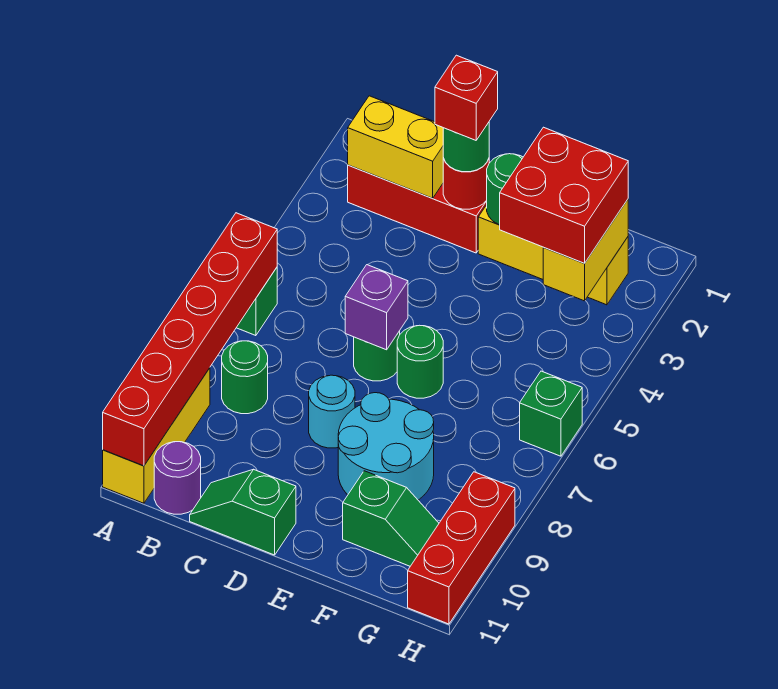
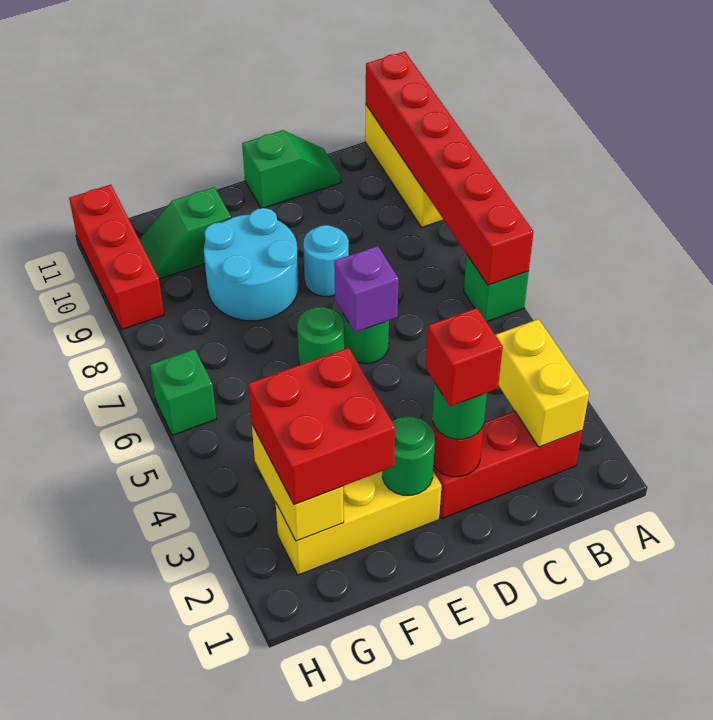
yellow brick B2:C2 level 2 -> yellow brick B2:B3 level 2
green round brick B8 level 1 -> none
purple round brick B11 level 1 -> none

